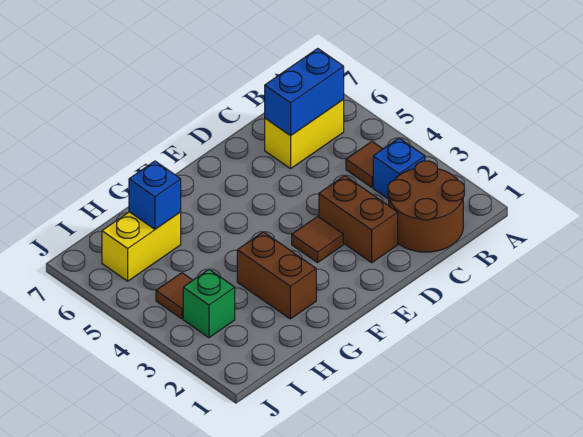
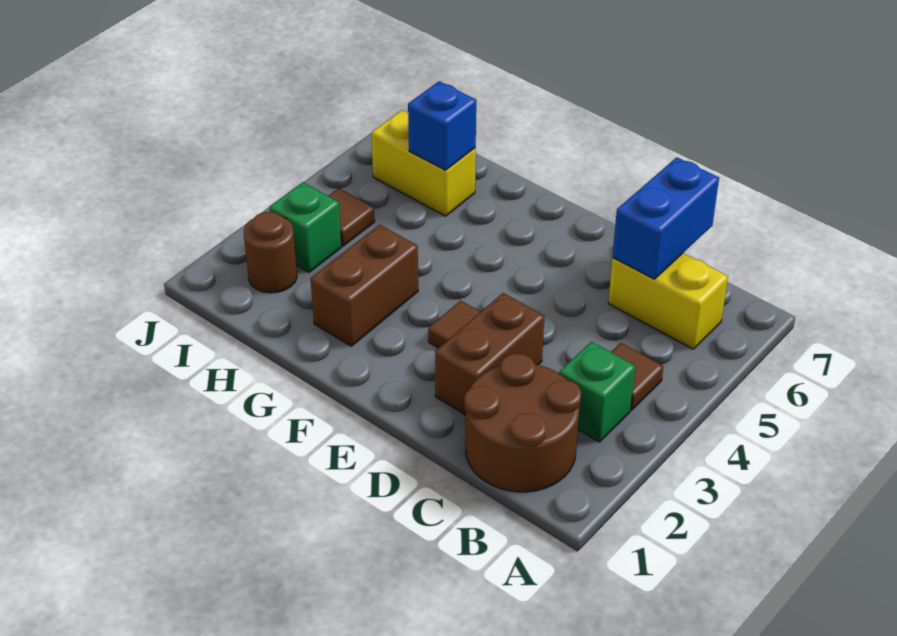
blue brick B3 level 1 -> green brick B3 level 1
blue brick B6:C6 level 2 -> blue brick C6:C7 level 2
none -> brown round brick I2 level 1

